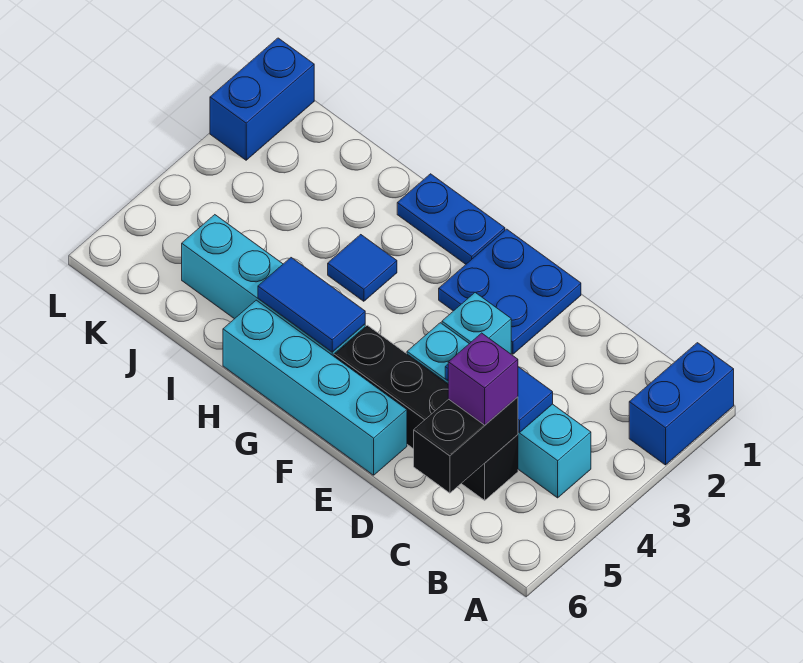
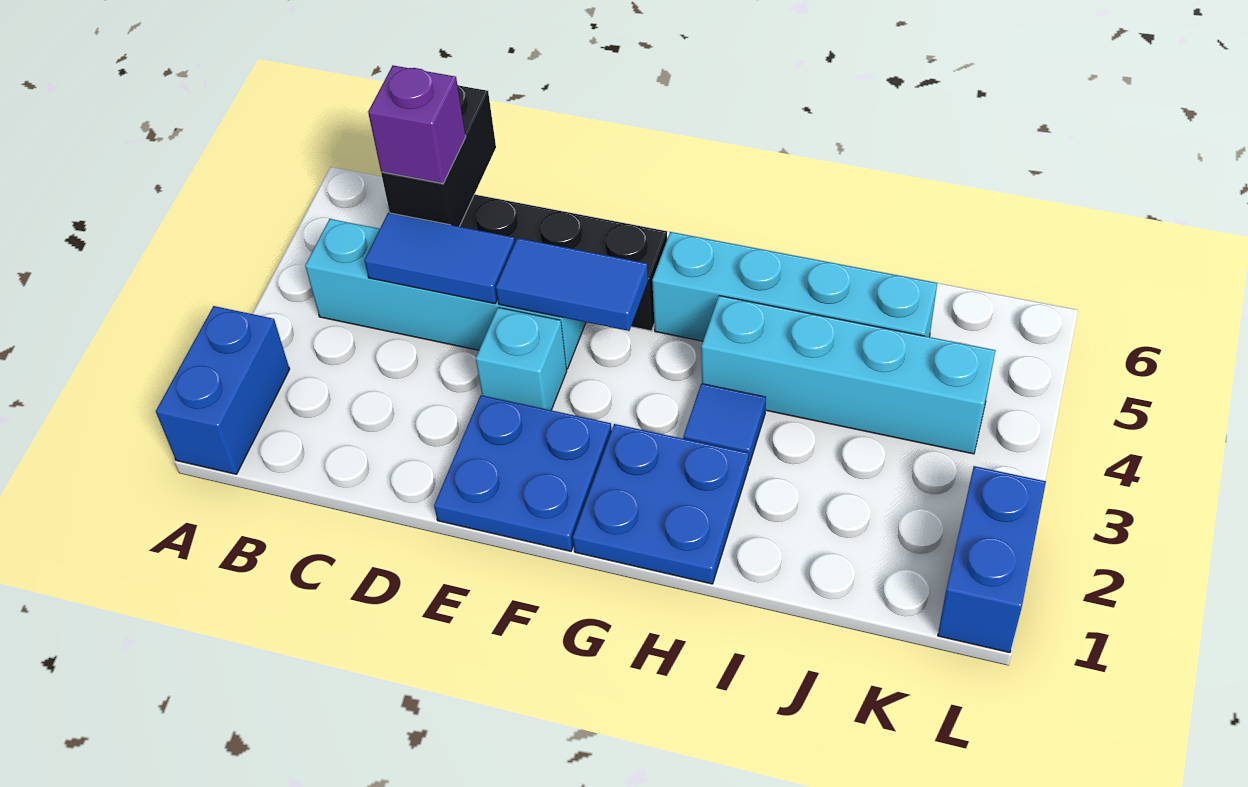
cyan brick E6:H6 level 1 -> cyan brick H4:K4 level 1
blue plate G1:H1 level 1 -> blue plate G1:H2 level 1
blue tile G5:H5 level 2 -> blue tile E4:F4 level 2

